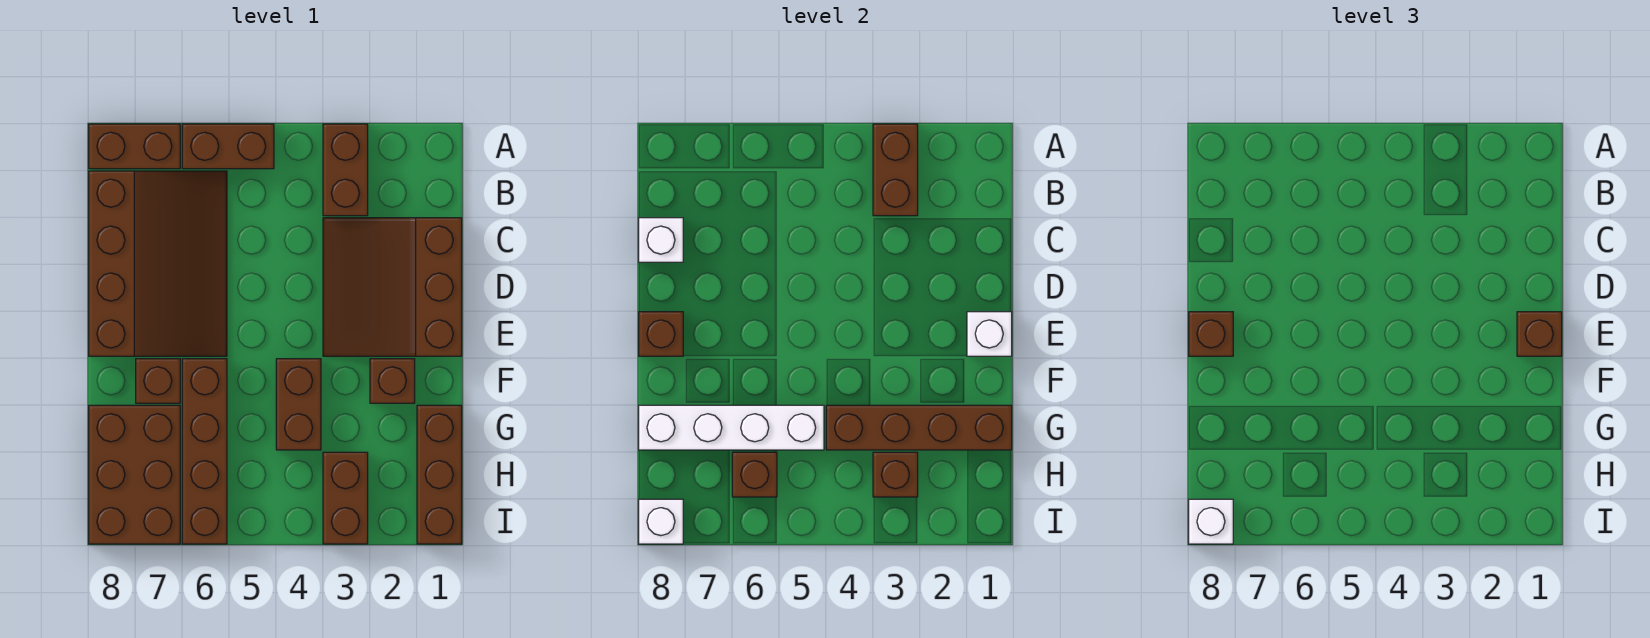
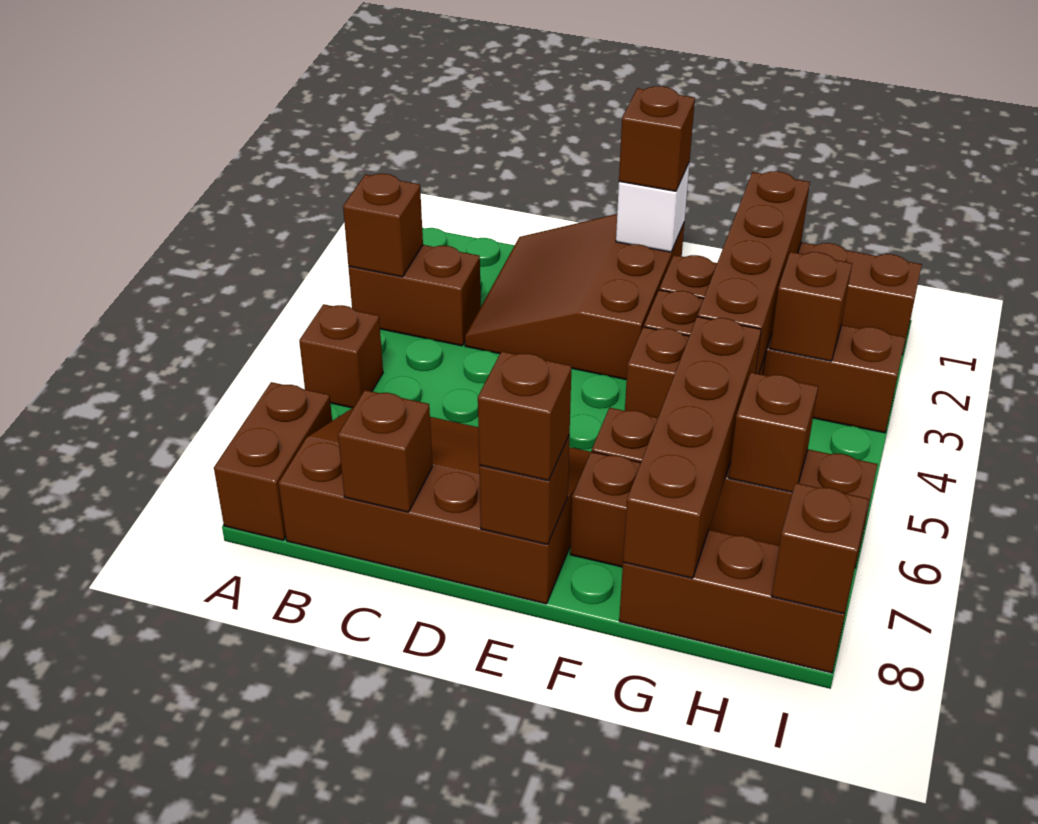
brown brick A3:B3 level 2 -> brown brick A3 level 2
brown brick A5:A6 level 1 -> brown brick A5 level 1
brown slope C1:E3 level 1 top 1 -> brown slope C1:E3 level 1 top E
white brick C8 level 2 -> brown brick C8 level 2
white brick G5:G8 level 2 -> brown brick G5:G8 level 2
brown brick G7:I8 level 1 -> brown brick G8:I8 level 1
brown brick H3:I3 level 1 -> brown brick F3:I3 level 1
white brick I8 level 2 -> brown brick I8 level 2
white brick I8 level 3 -> none

